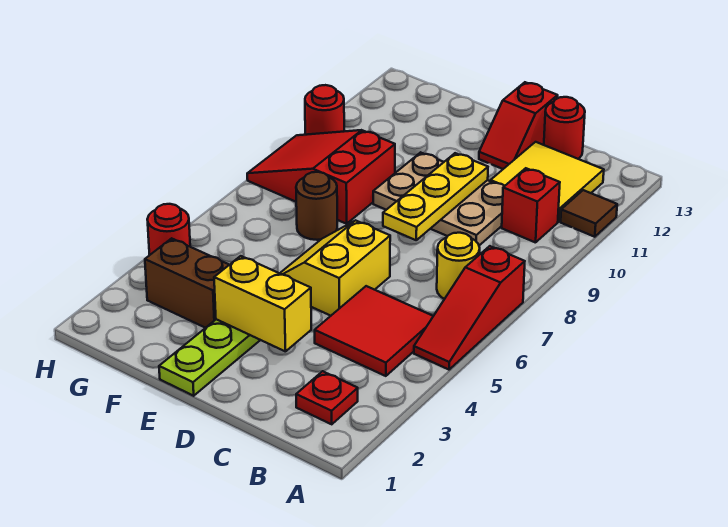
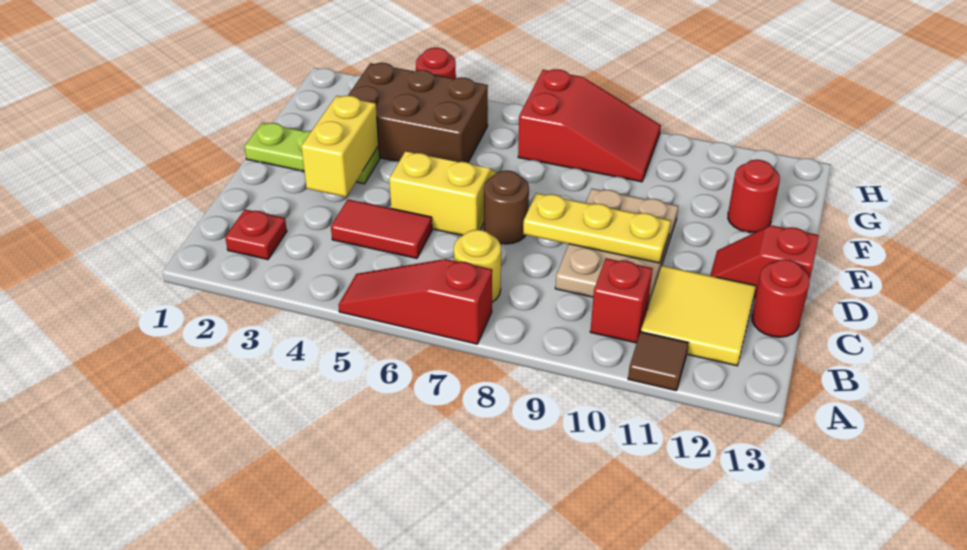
red tile B4:C5 level 1 -> red tile C4:C5 level 1
brown brick F3:G3 level 1 -> brown brick F3:G5 level 1
brown round brick F7 level 1 -> brown round brick D7 level 1
red slope F8:H9 level 1 top F -> red slope G7:H9 level 1 top 7
red round brick H10 level 1 -> red round brick F12 level 1

